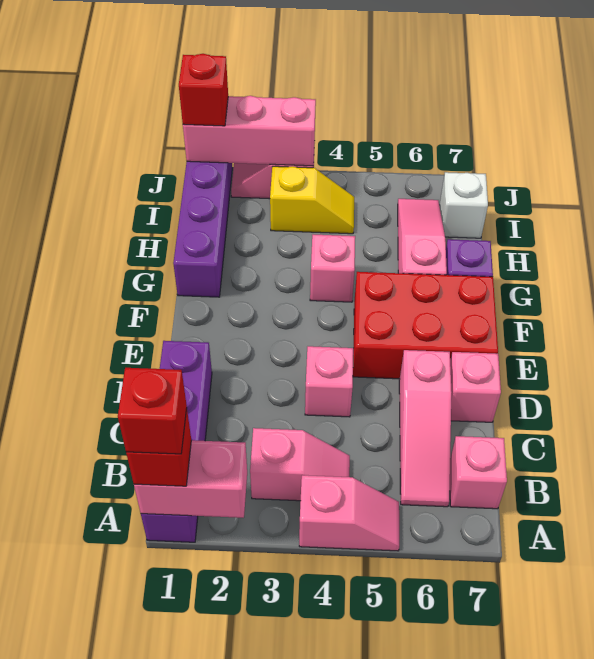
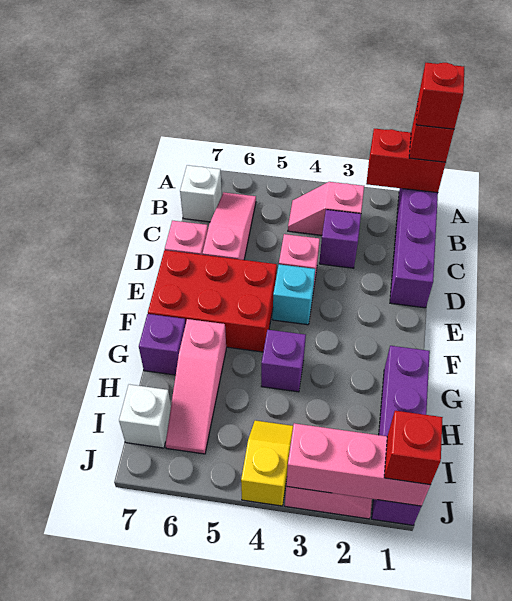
pink brick A1:A2 level 2 -> red brick A1:A2 level 2
pink slope A4:A5 level 1 top 4 -> none
pink brick B7 level 1 -> white brick B7 level 1
none -> purple brick C3 level 1
none -> cyan brick E4 level 1
pink brick G4 level 1 -> purple brick G4 level 1
yellow slope I3:I4 level 1 top 3 -> yellow slope I4:J4 level 1 top J

